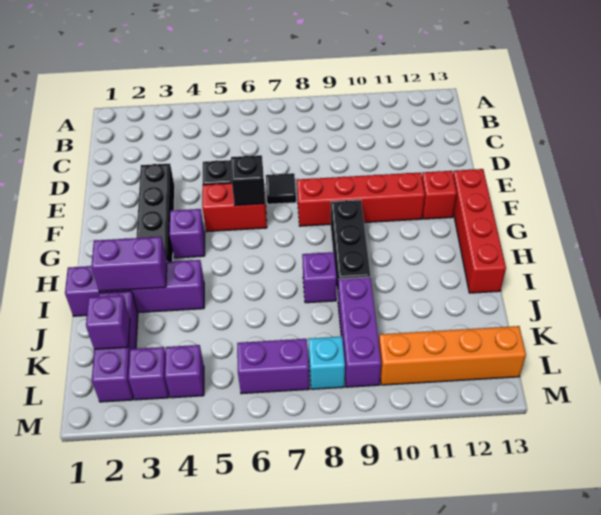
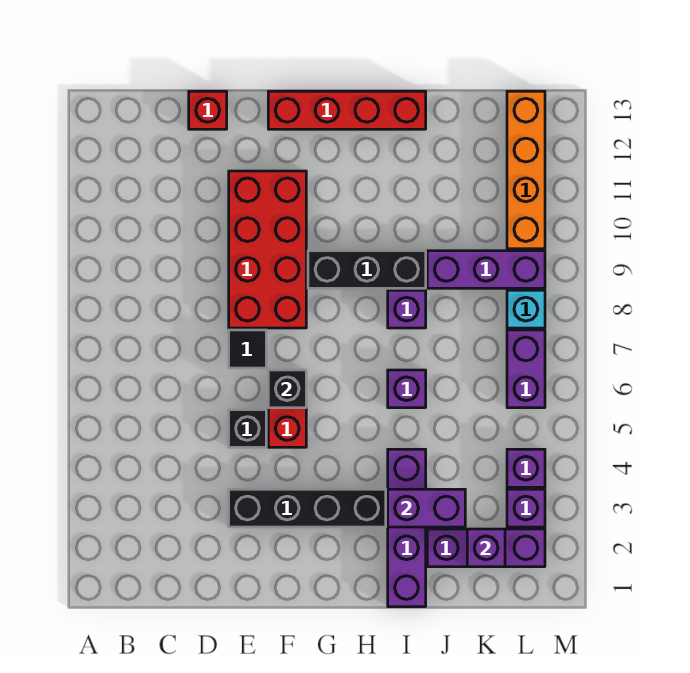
red brick F8:F11 level 1 -> red brick E8:F11 level 1
red brick F12 level 1 -> red brick D13 level 1
purple brick G4 level 1 -> purple brick I6 level 1
purple brick I2:I3 level 2 -> purple brick I3:J3 level 2

